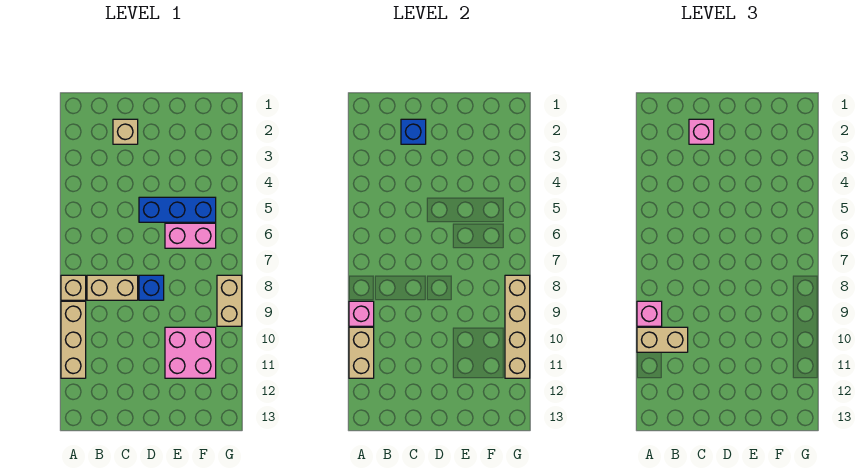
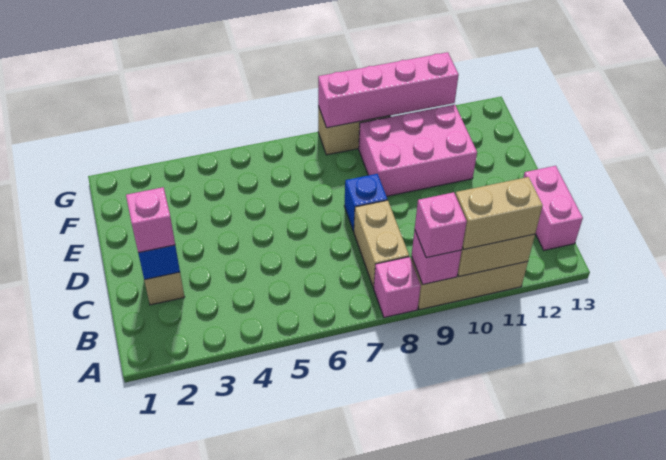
tan brick A8 level 1 -> pink brick A8 level 1
tan brick A10:B10 level 3 -> tan brick A10:A11 level 3
blue brick D5:F5 level 1 -> none
pink brick E6:F6 level 1 -> pink brick B13:C13 level 1
pink brick E10:F11 level 1 -> pink brick E9:F11 level 1
tan brick G8:G11 level 2 -> pink brick G8:G11 level 2

